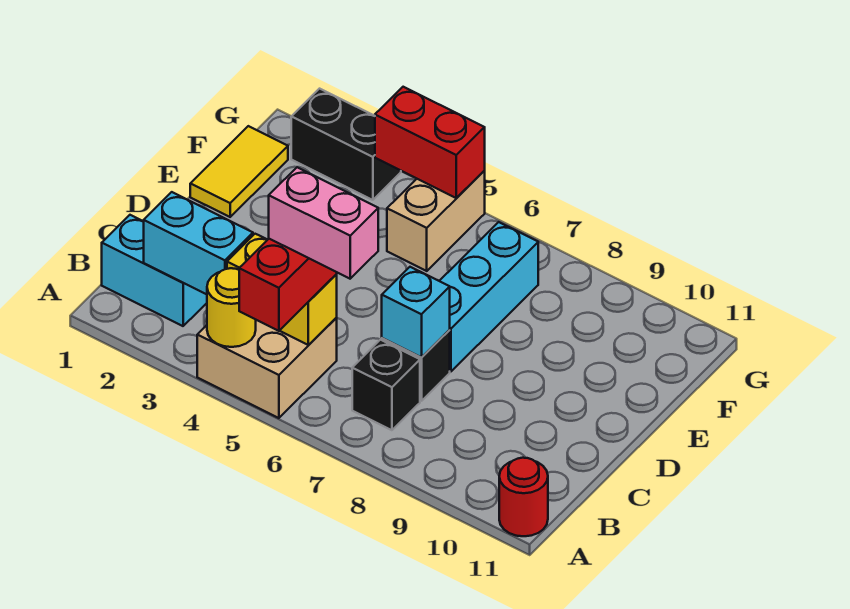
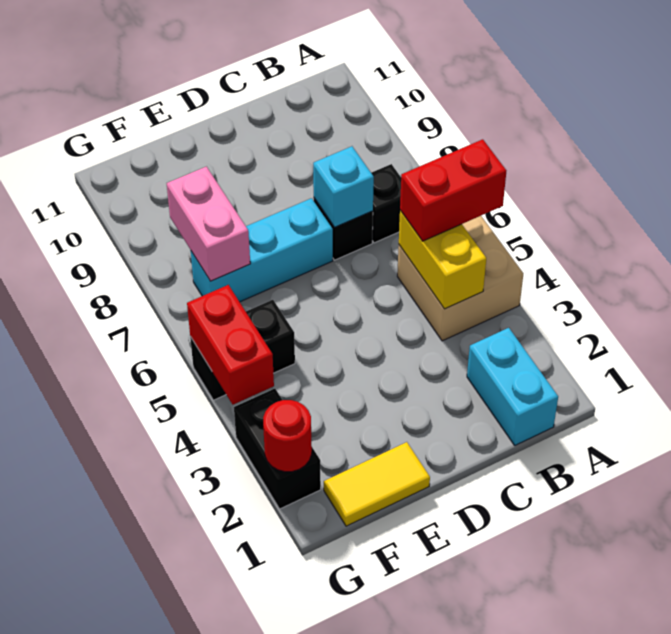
yellow round brick A4 level 2 -> none
red round brick A11 level 1 -> red round brick G2 level 2
cyan brick B2:B3 level 2 -> none
pink brick B5:B6 level 4 -> pink brick F7:F8 level 2
tan brick F5:G5 level 1 -> black brick F5:G5 level 1

